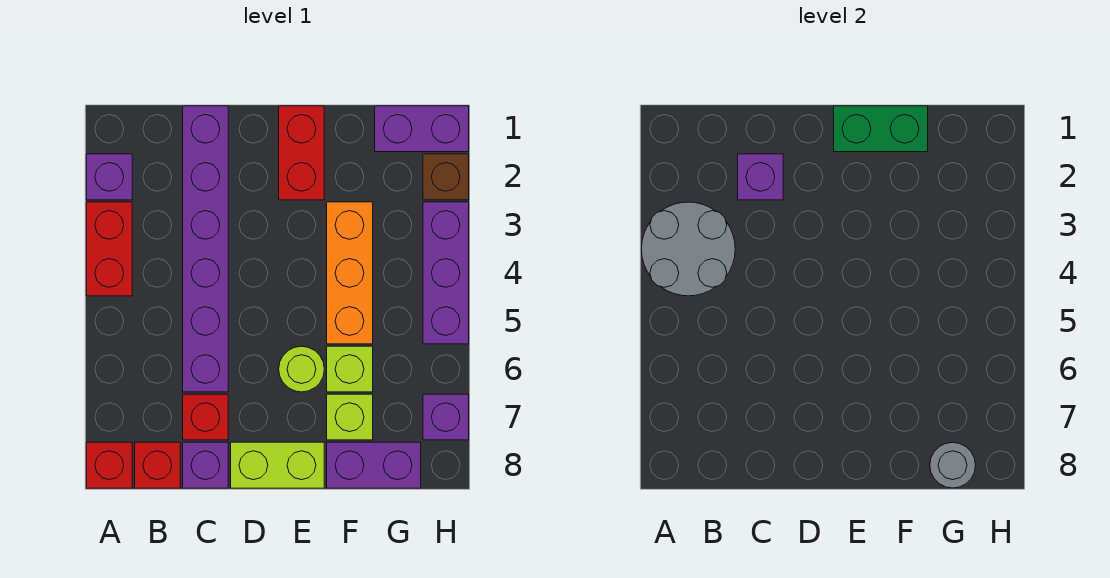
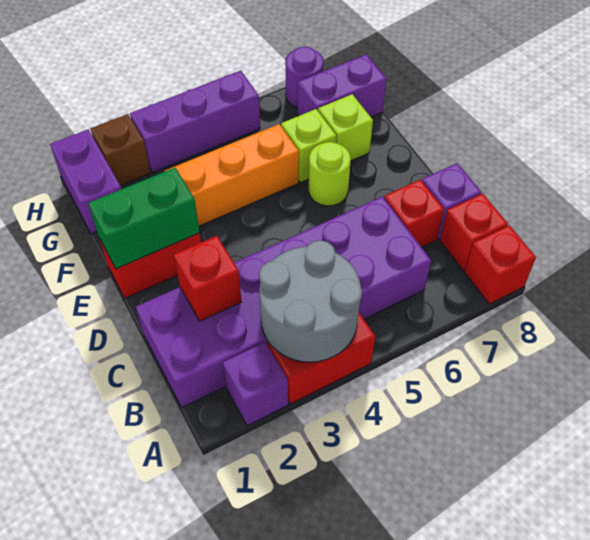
purple brick C1:C6 level 1 -> purple brick B1:C6 level 1
purple brick C2 level 2 -> red brick C2 level 2
lime brick D8:E8 level 1 -> none
green brick E1:F1 level 2 -> green brick E1:E2 level 2
purple brick F8:G8 level 1 -> purple brick G7:G8 level 1
grey round brick G8 level 2 -> none
purple brick H7 level 1 -> purple round brick H7 level 1

